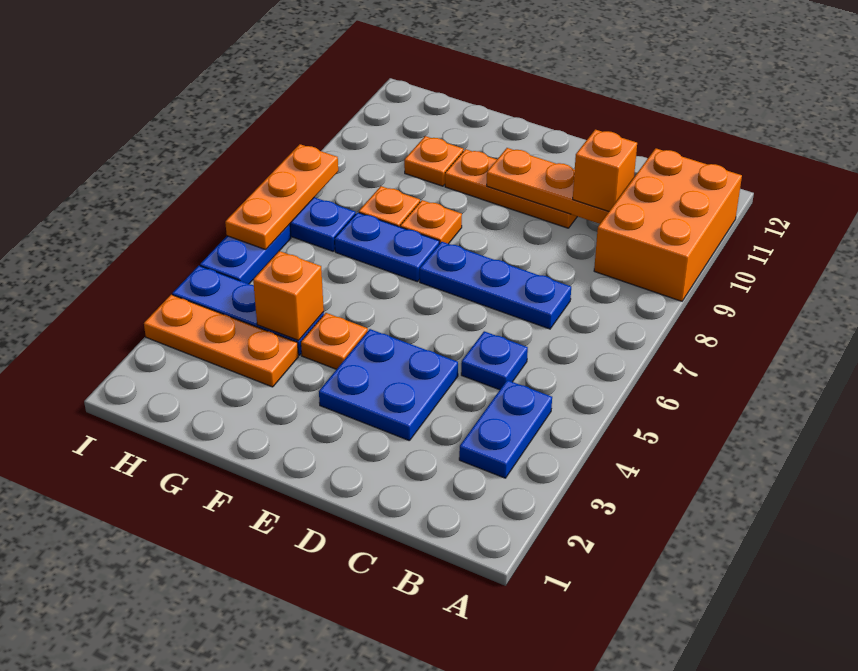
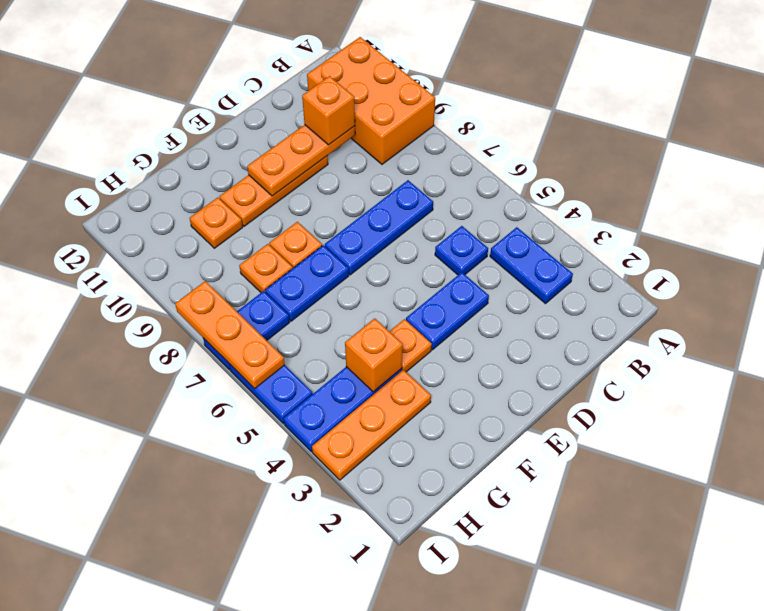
blue plate D3:E4 level 1 -> blue plate D4:E4 level 1

